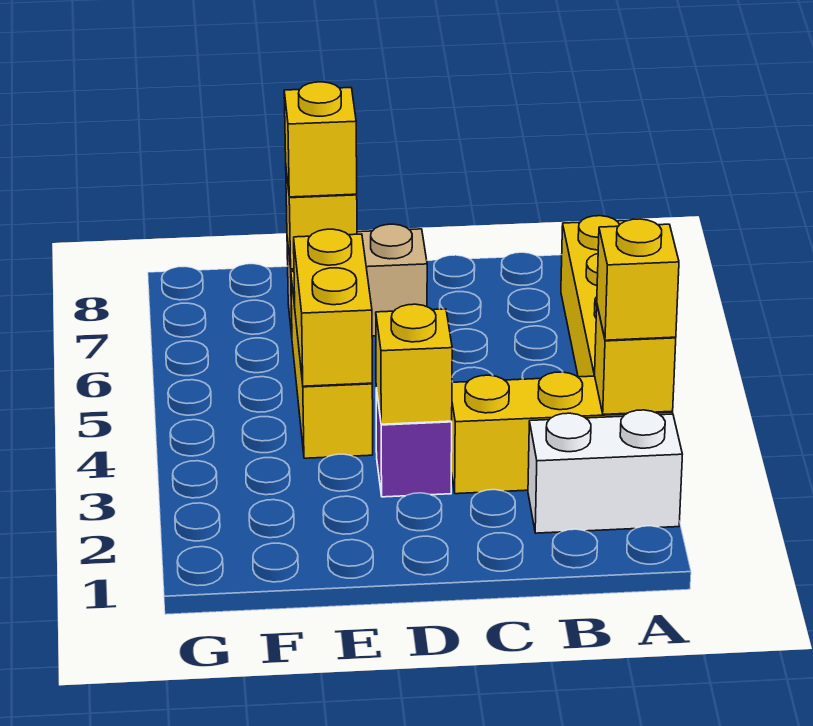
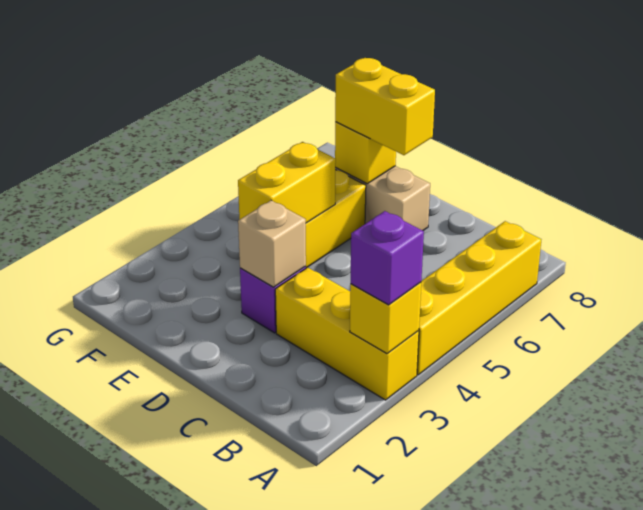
white brick A2:B2 level 1 -> none
yellow brick A3 level 3 -> purple brick A3 level 3
yellow brick D3 level 2 -> tan brick D3 level 2
yellow brick E7 level 3 -> yellow brick D7:E7 level 3

